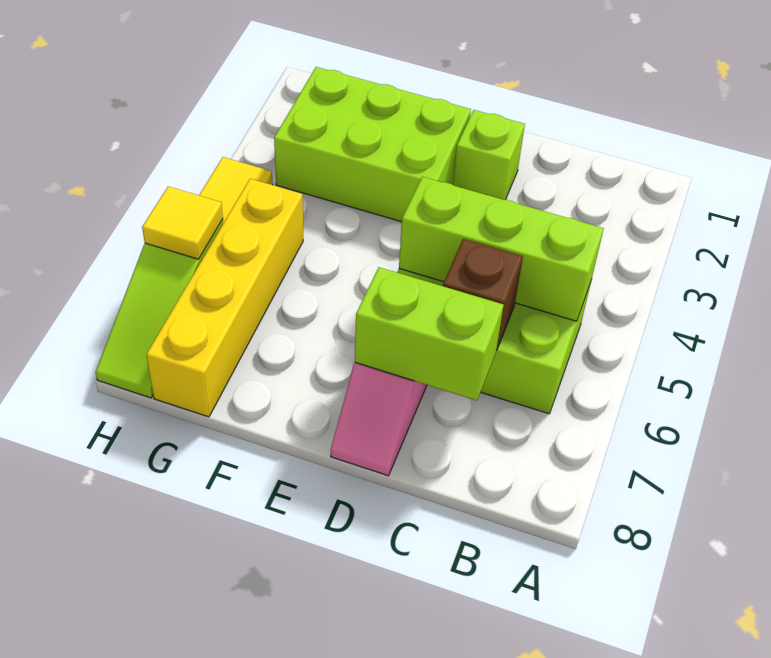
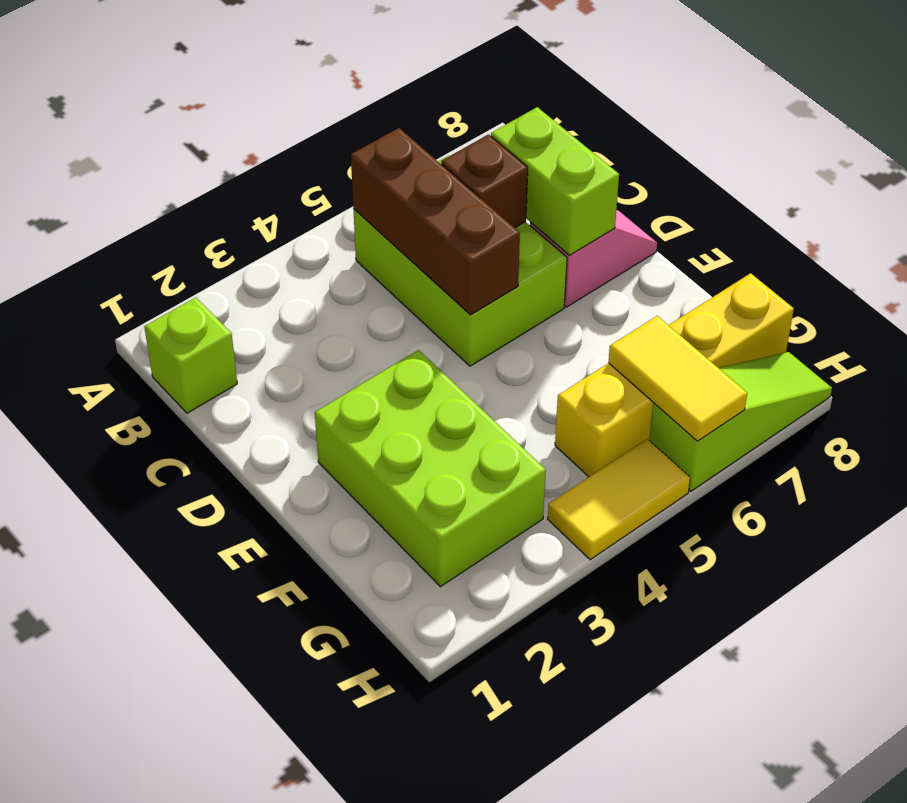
lime brick B5:D5 level 2 -> brown brick B5:D5 level 2
lime brick D2 level 1 -> lime brick B1 level 1
yellow tile H6 level 2 -> yellow tile G6:H6 level 2

